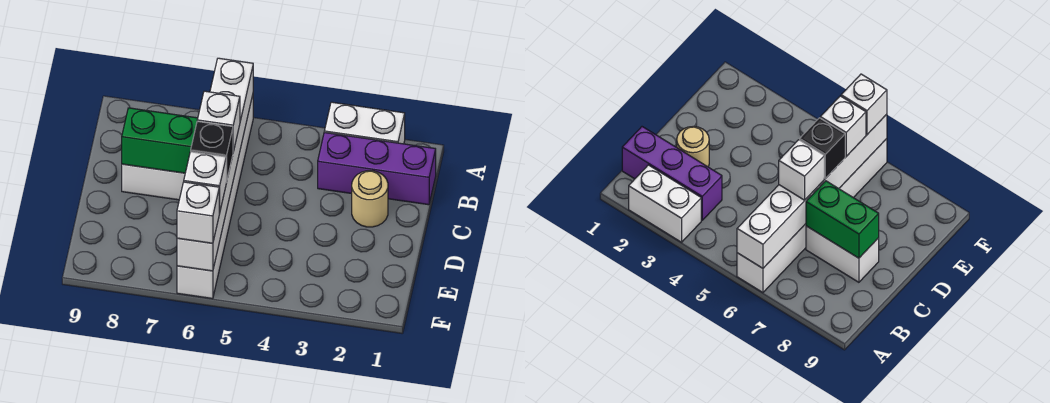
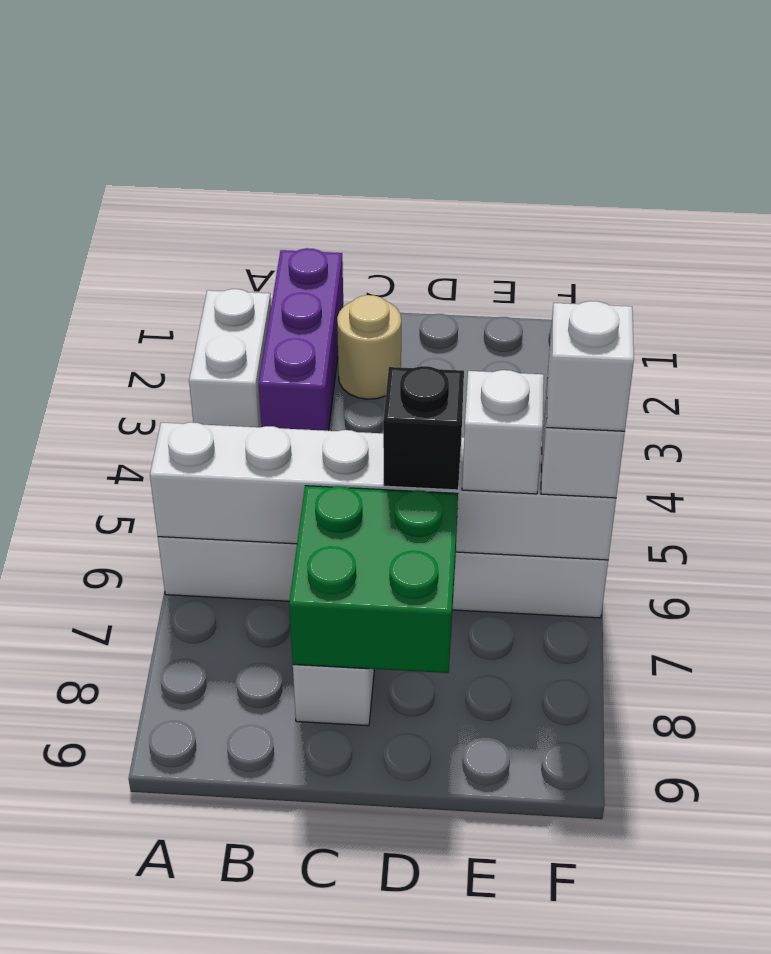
white brick C6 level 3 -> white brick F6 level 4
green brick C7:C8 level 2 -> green brick C7:D8 level 2

